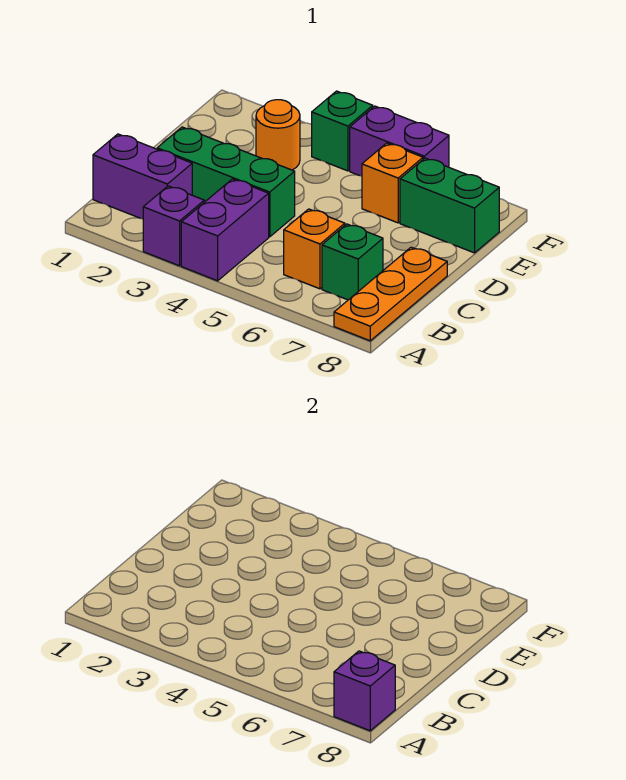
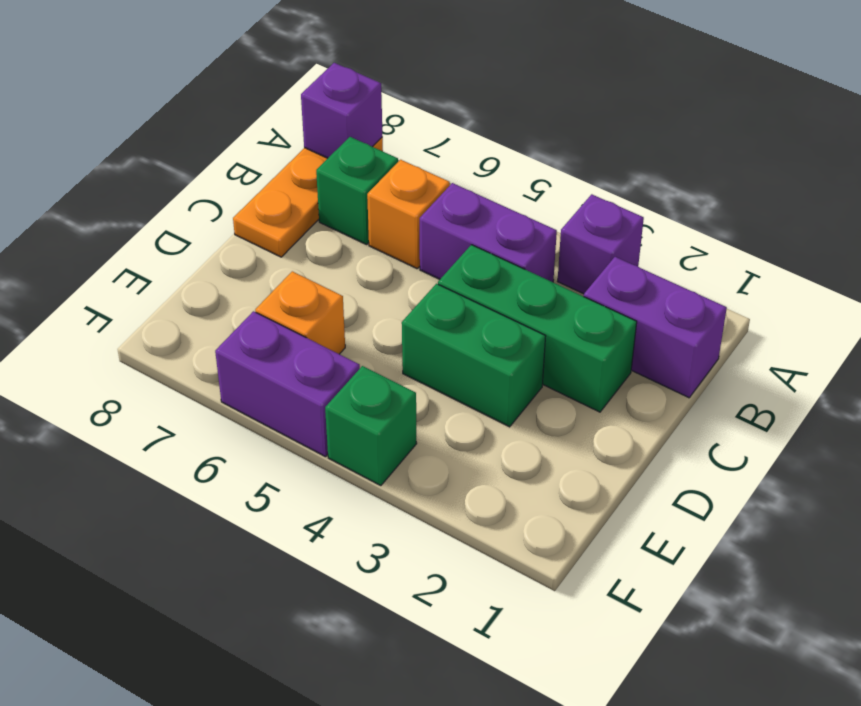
purple brick A4:B4 level 1 -> purple brick B4:B5 level 1
orange round brick E3 level 1 -> none
green brick E7:E8 level 1 -> green brick D3:D4 level 1

